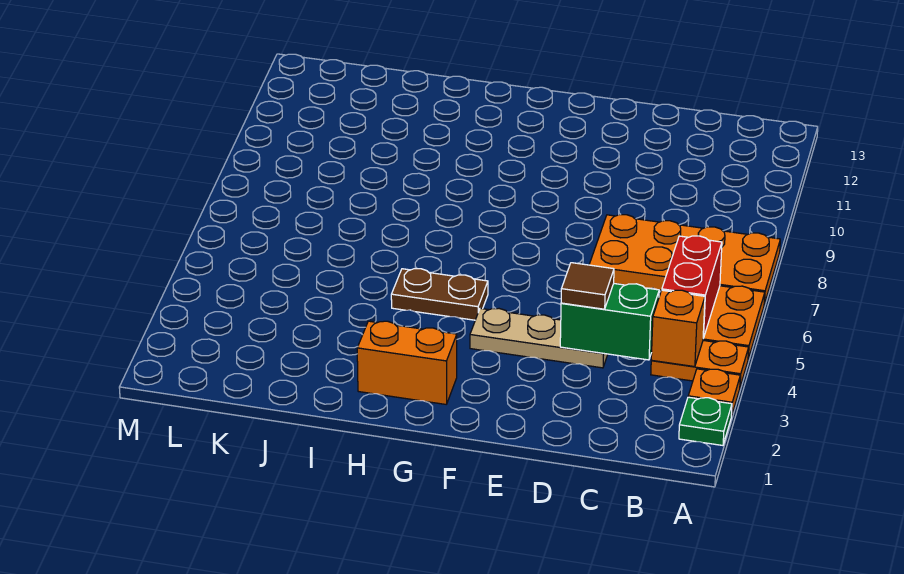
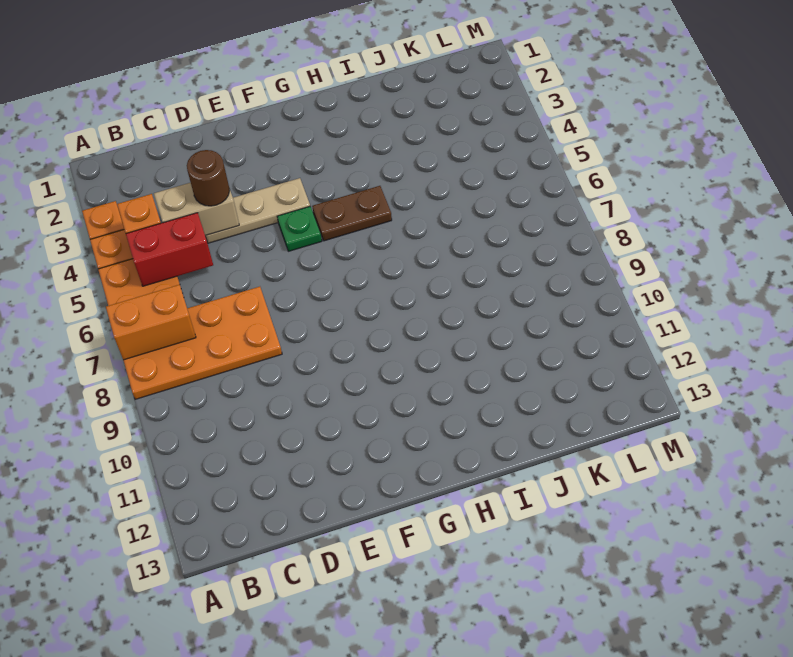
green plate A2 level 1 -> green plate F5 level 1
red brick B5:B6 level 2 -> red brick B5:C5 level 2
green brick C4:D4 level 2 -> tan brick C4:D4 level 2
brown tile D4 level 3 -> brown round brick D4 level 3
orange brick G2:H2 level 1 -> orange brick A7:B7 level 2

